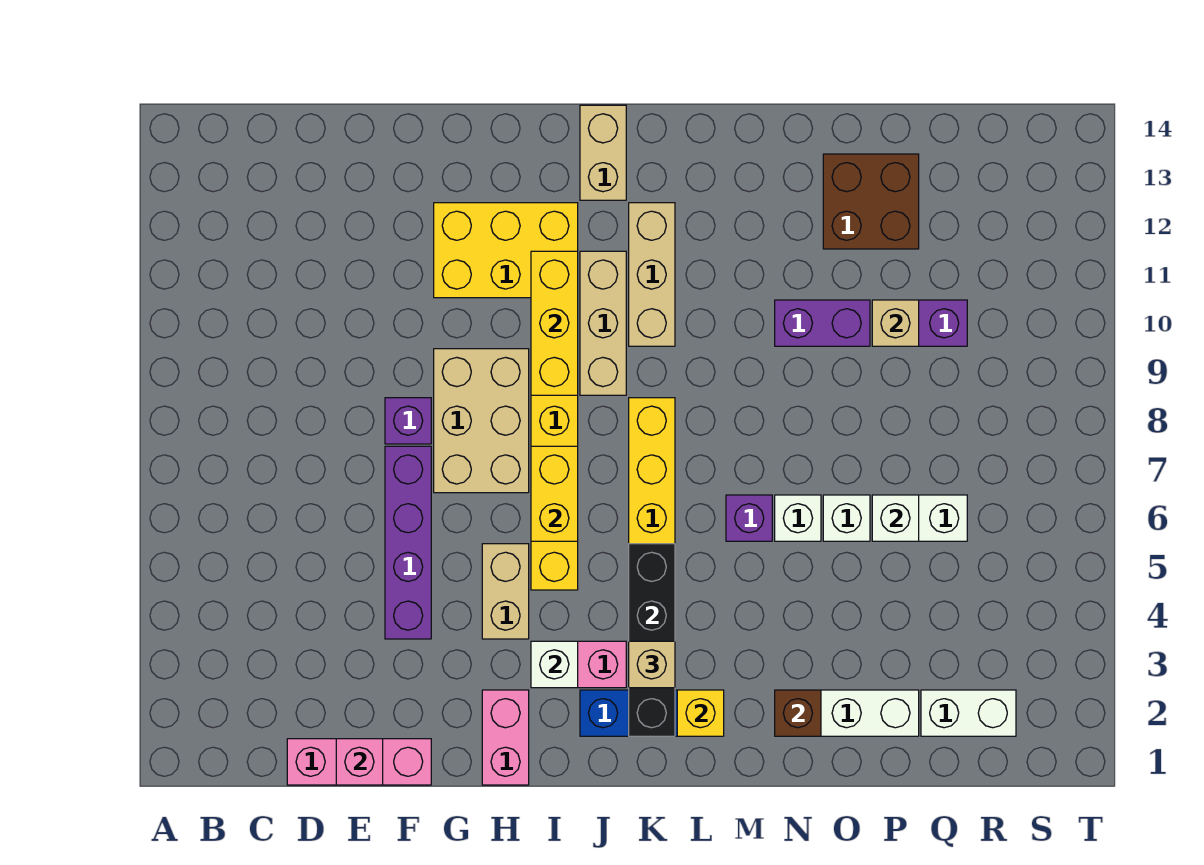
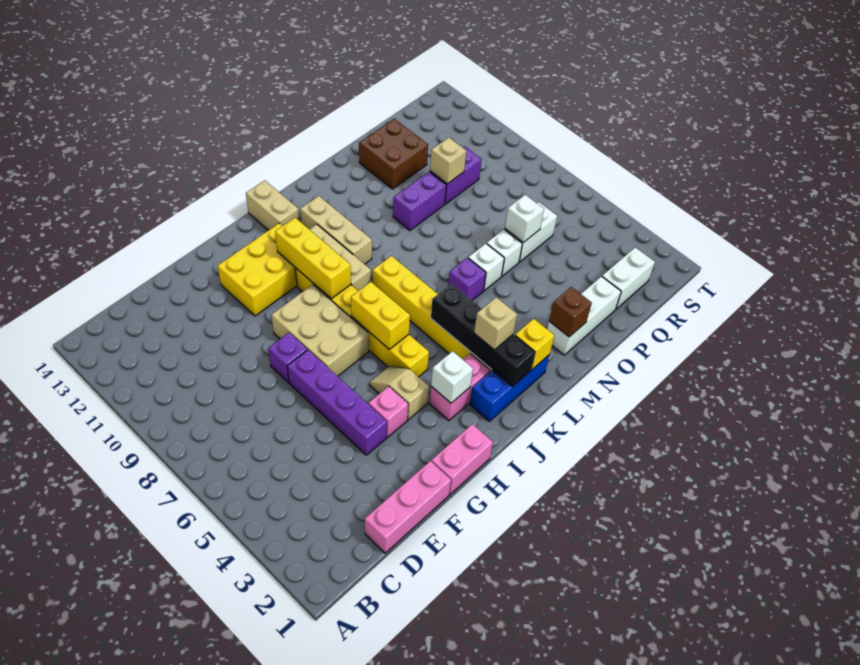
pink brick E1 level 2 -> pink brick G4 level 1
pink brick H1:H2 level 1 -> pink brick G1:H1 level 1
tan brick H4:H5 level 1 -> tan slope H4:H5 level 1 top 4

